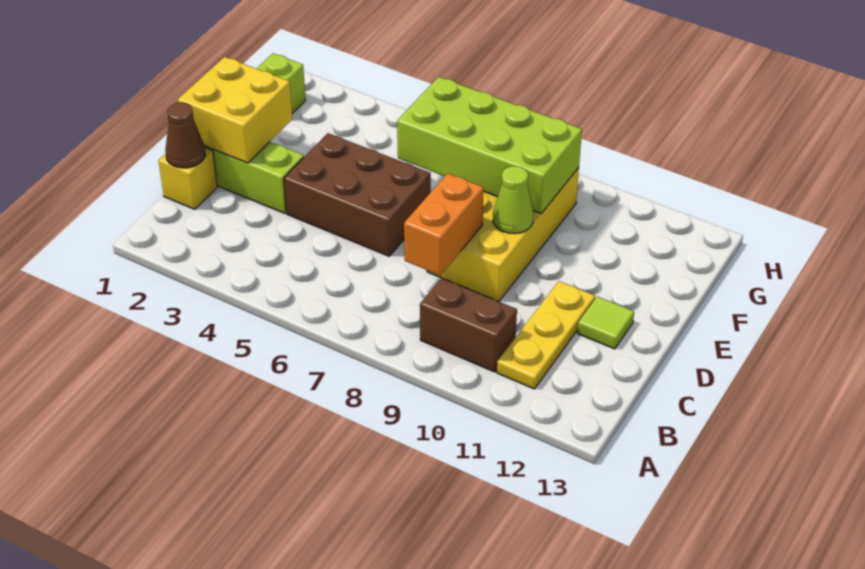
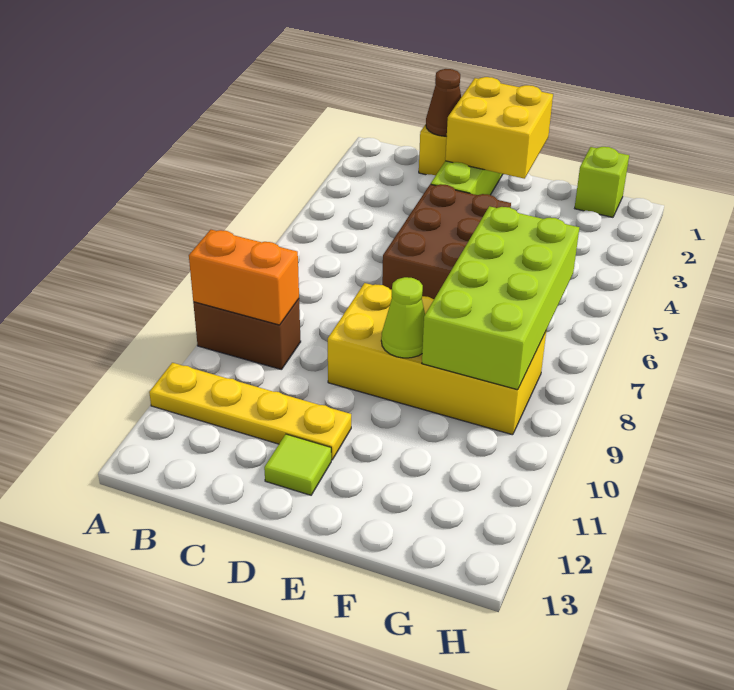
brown brick B9:B10 level 1 -> brown brick A9:B9 level 1
yellow plate B11:D11 level 1 -> yellow plate A11:D11 level 1
orange brick C8:D8 level 2 -> orange brick A9:B9 level 2

